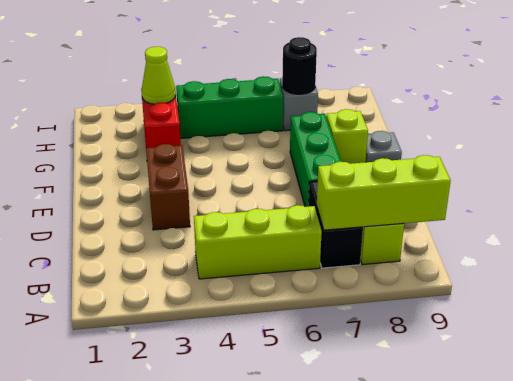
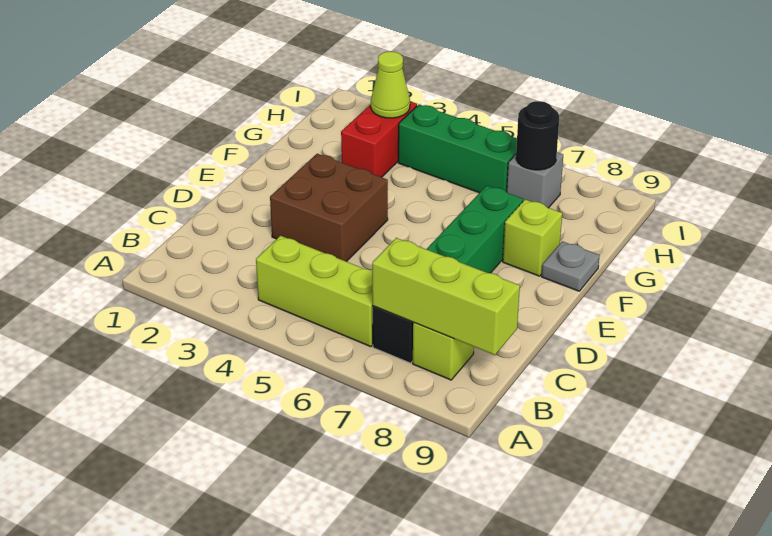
brown brick D3:E3 level 1 -> brown brick D3:E4 level 1

